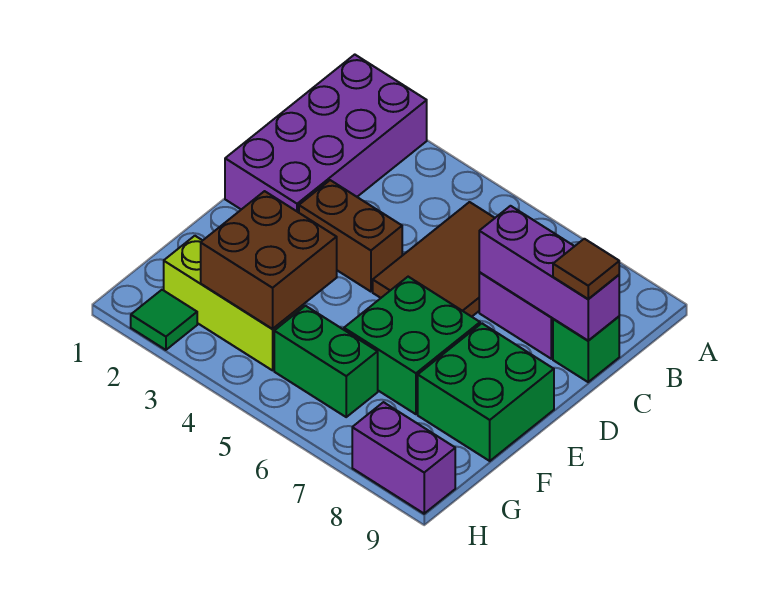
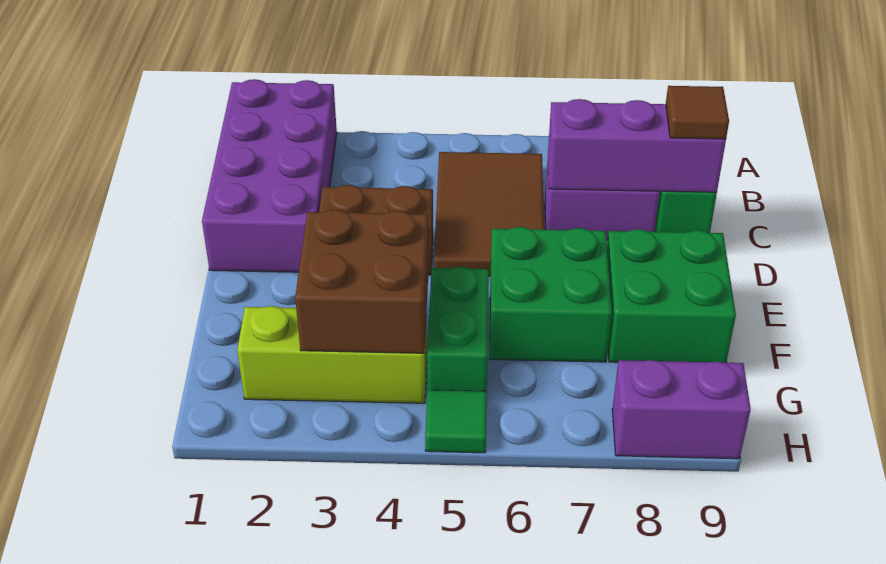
green brick G5:G6 level 1 -> green brick F5:G5 level 1
green tile H2 level 1 -> green tile H5 level 1

